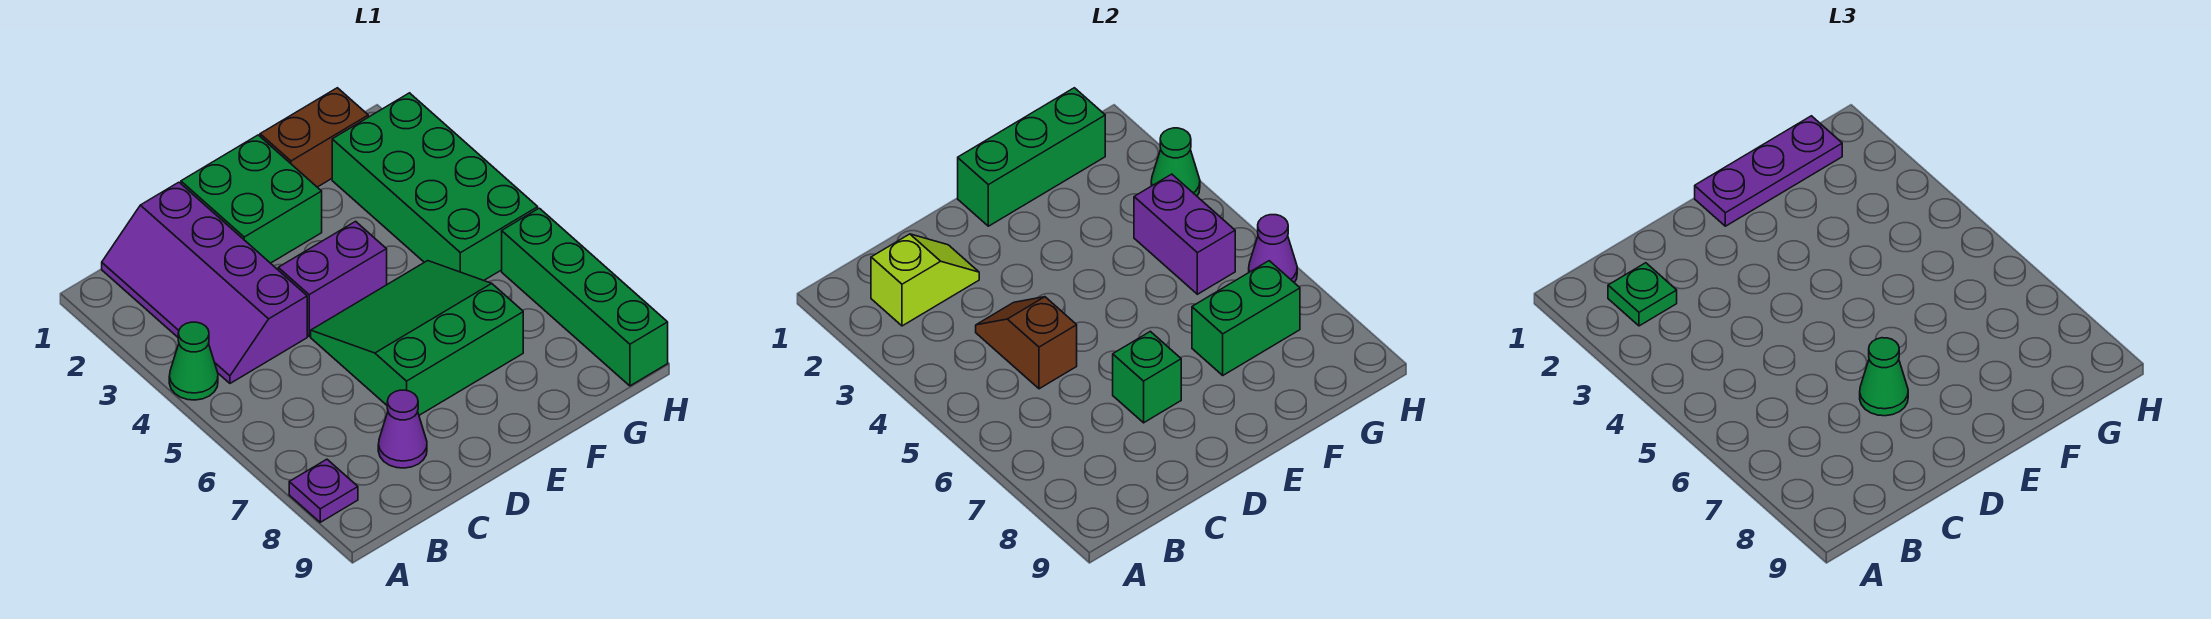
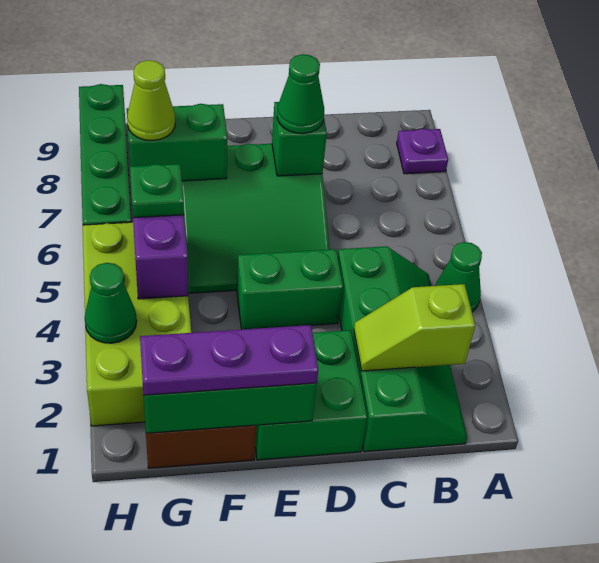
purple slope B1:C4 level 1 top C -> green slope B1:C4 level 1 top C
green plate B2 level 3 -> green plate G5 level 3
brown slope C4:C5 level 2 top 5 -> none
purple cone C8 level 1 -> none
purple brick D4:E4 level 1 -> green brick D4:E4 level 1
green brick G2:H5 level 1 -> lime brick G2:H5 level 1
none -> lime cone G7 level 3
purple cone H6 level 2 -> none

